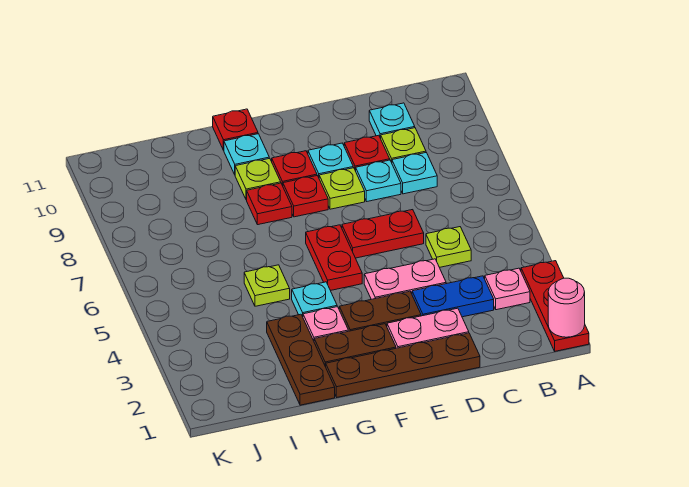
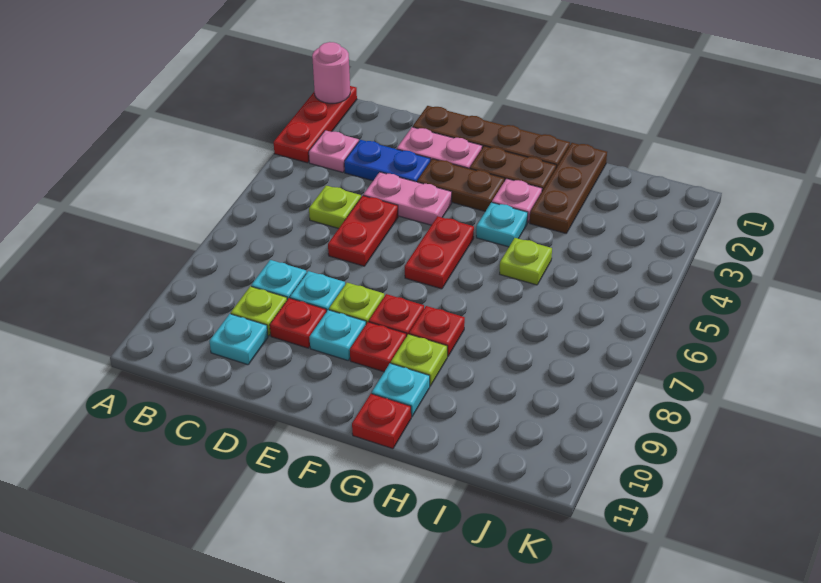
red plate D6:E6 level 1 -> red plate D5:D6 level 1

